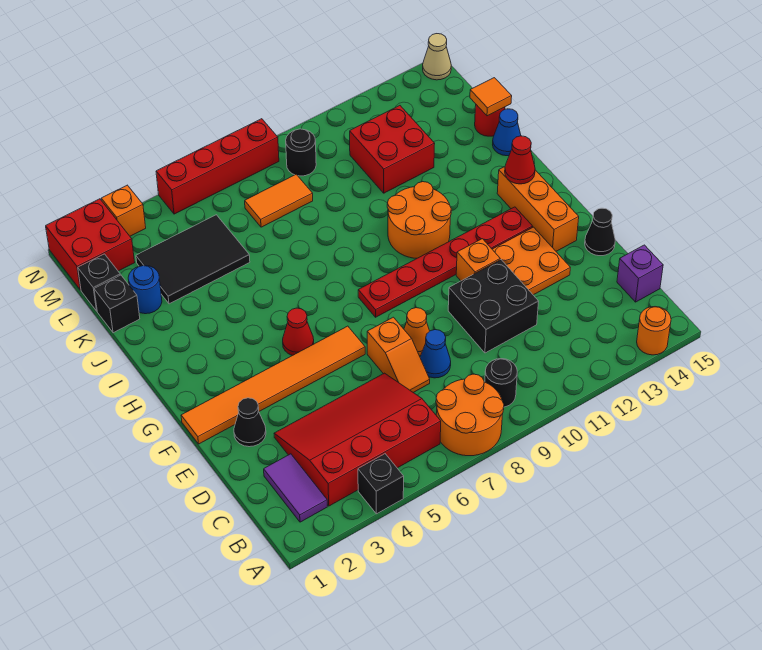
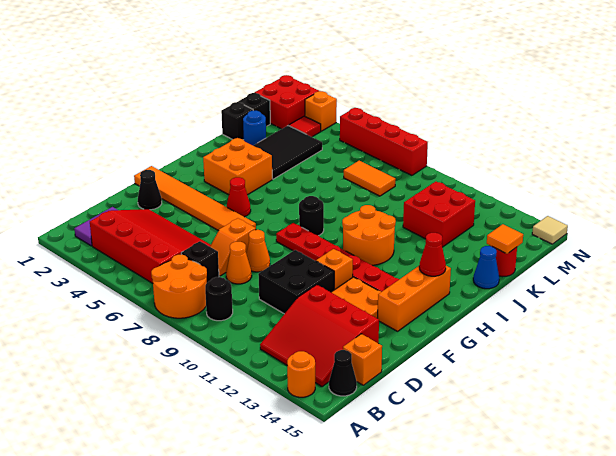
black brick A4 level 1 -> black brick C7 level 1
none -> red slope B12:D14 level 1 top D
purple brick C15 level 1 -> orange brick C15 level 1
blue cone D8 level 1 -> orange cone D8 level 1
black cone E15 level 1 -> black cone B15 level 1
none -> orange brick H3:I4 level 1
black tile K3:L5 level 1 -> black tile J3:L4 level 1
none -> red tile M3 level 1
black round brick M9 level 1 -> black round brick H8 level 1
tan cone N15 level 1 -> tan tile N15 level 1

